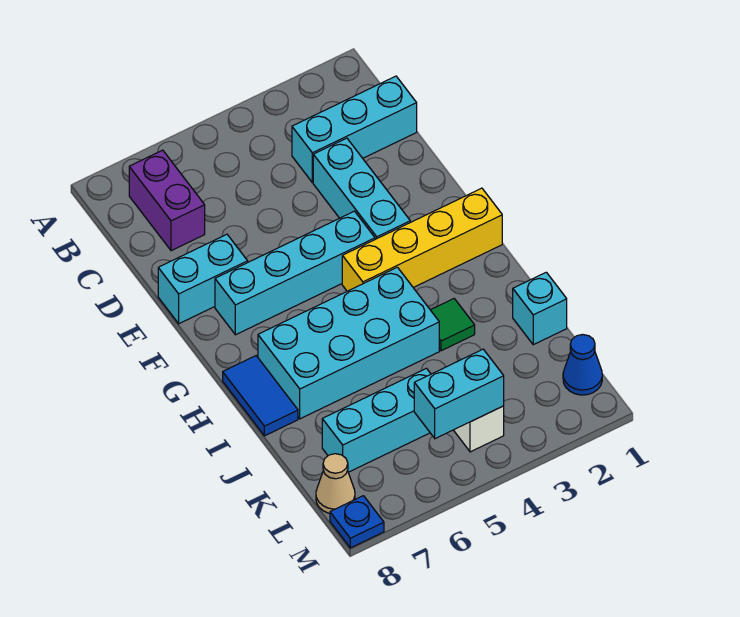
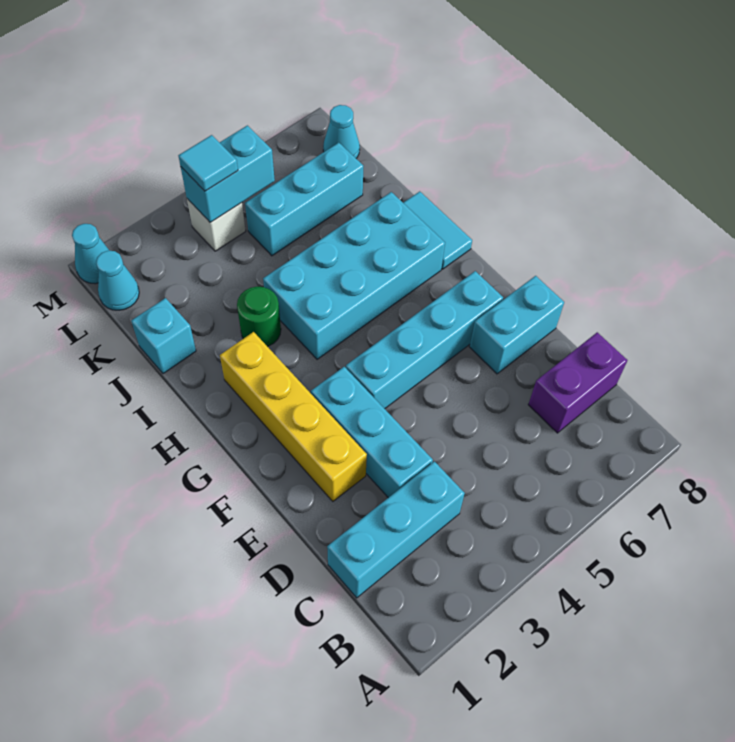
purple brick B7:C7 level 1 -> purple brick C7:C8 level 1
yellow brick G1:G4 level 1 -> yellow brick E2:H2 level 1
blue tile H8:I8 level 1 -> cyan tile H8:I8 level 1
green tile I3 level 1 -> green round brick I3 level 1
blue cone L1 level 1 -> cyan cone L1 level 1
none -> cyan tile L4 level 3
tan cone L8 level 1 -> cyan cone L8 level 1
none -> cyan cone M1 level 1
blue plate M8 level 1 -> none

